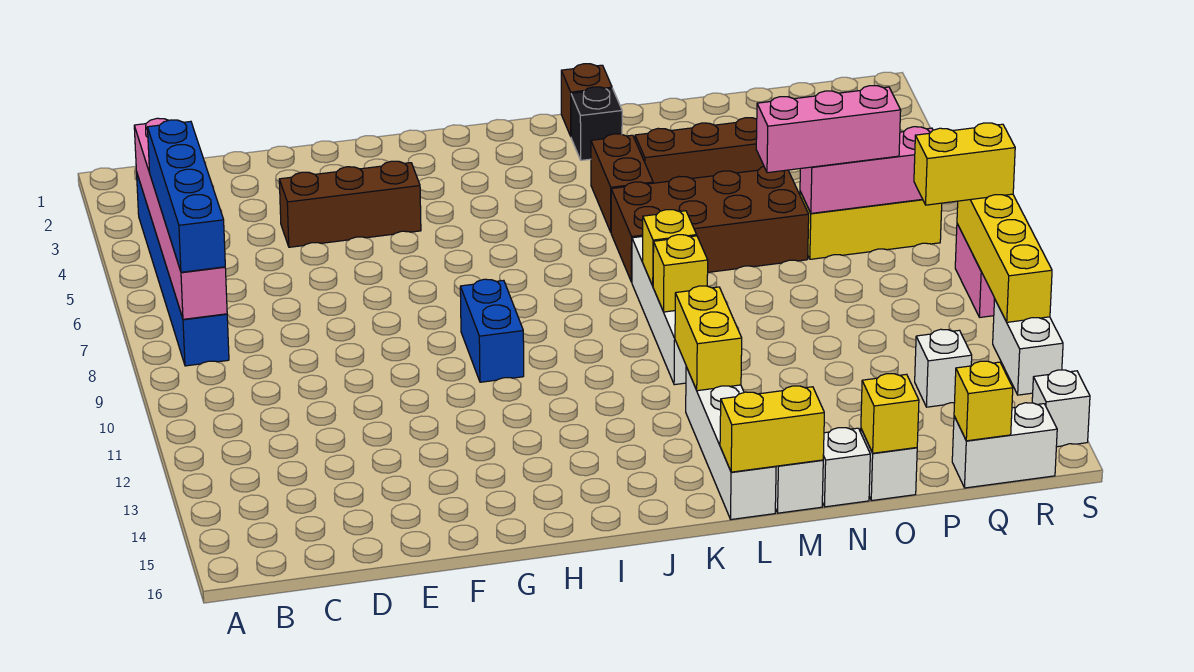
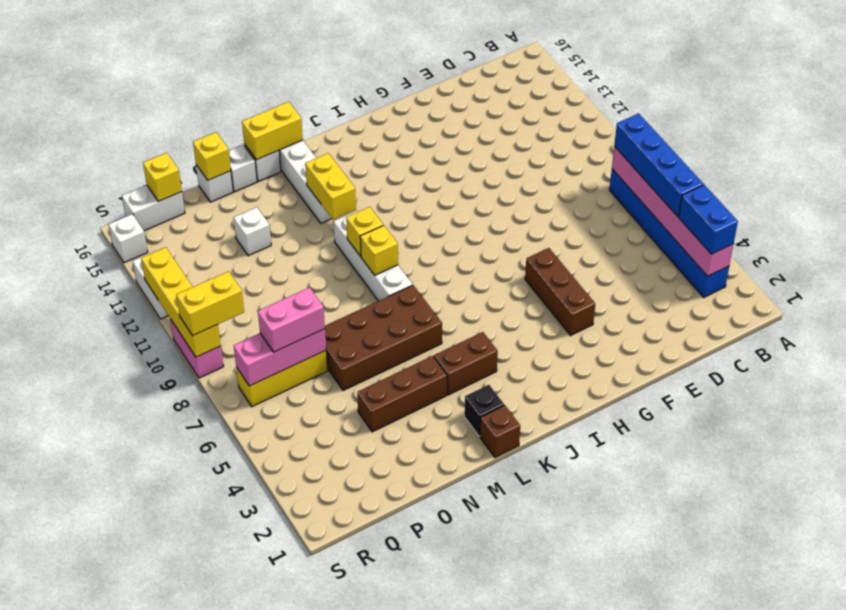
brown brick E4:G4 level 1 -> brown brick G4:G6 level 1
blue brick H9:H10 level 1 -> blue brick B3:B4 level 3
brown brick L4:L5 level 1 -> brown brick K4:L4 level 1
pink brick O7:Q7 level 3 -> pink brick P7:Q7 level 3
white brick Q13 level 1 -> white brick O13 level 1

